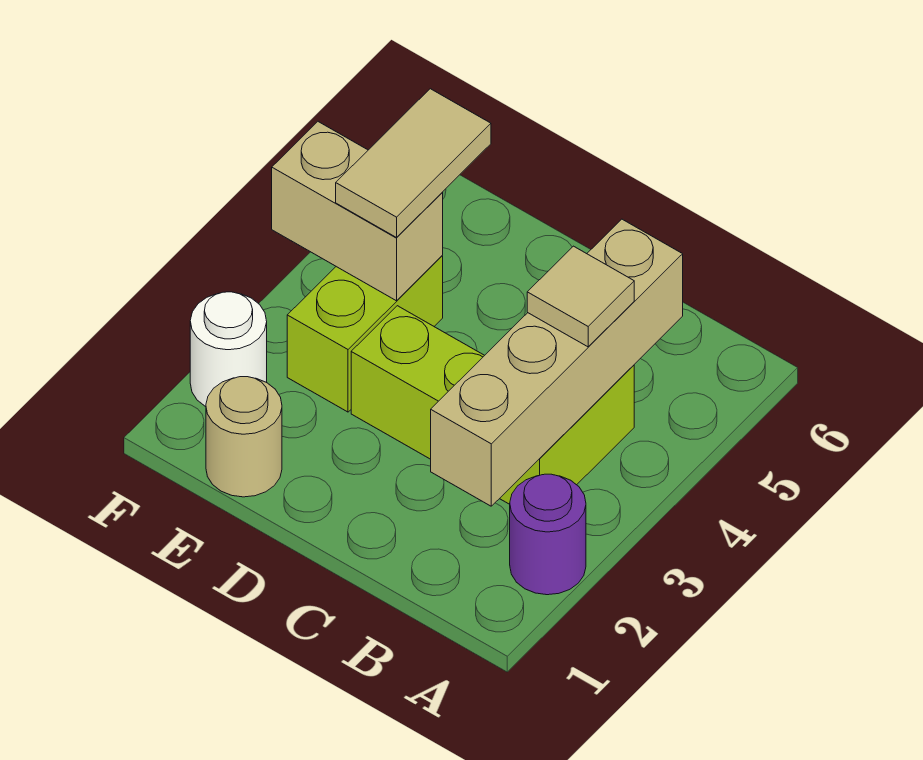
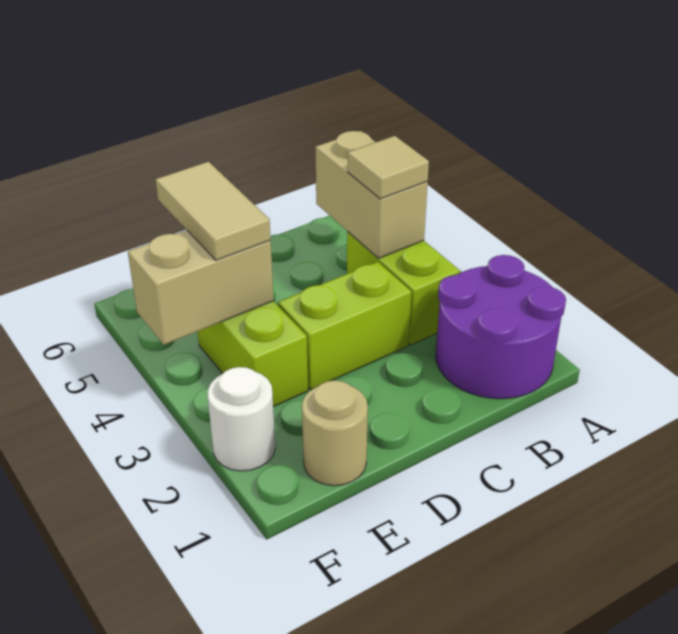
purple round brick A2 level 1 -> purple round brick A1:B2 level 1
tan brick B2:B5 level 2 -> tan brick B4:B5 level 2

